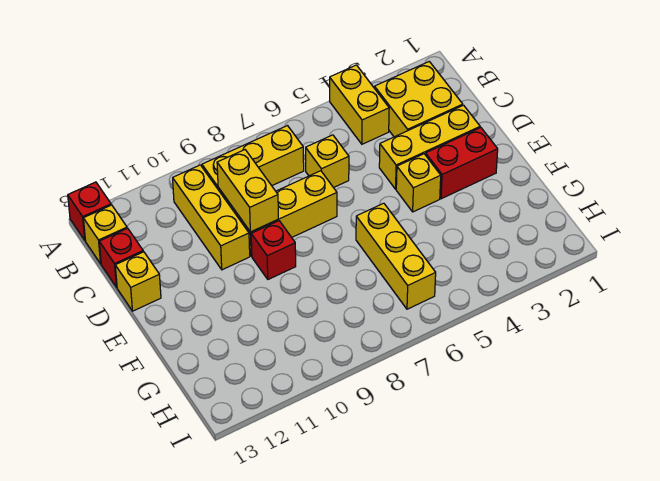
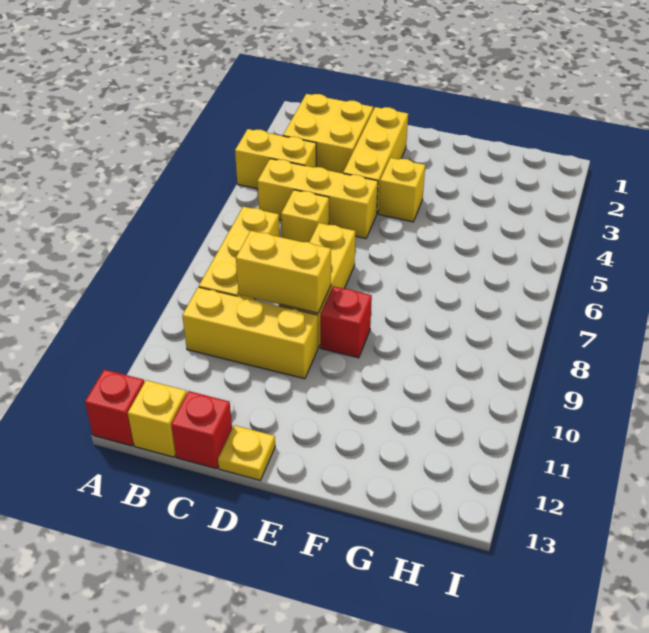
yellow brick D13 level 1 -> yellow plate D13 level 1
red brick E2:E3 level 1 -> none
yellow brick F6:H6 level 1 -> yellow brick B5:D5 level 1

